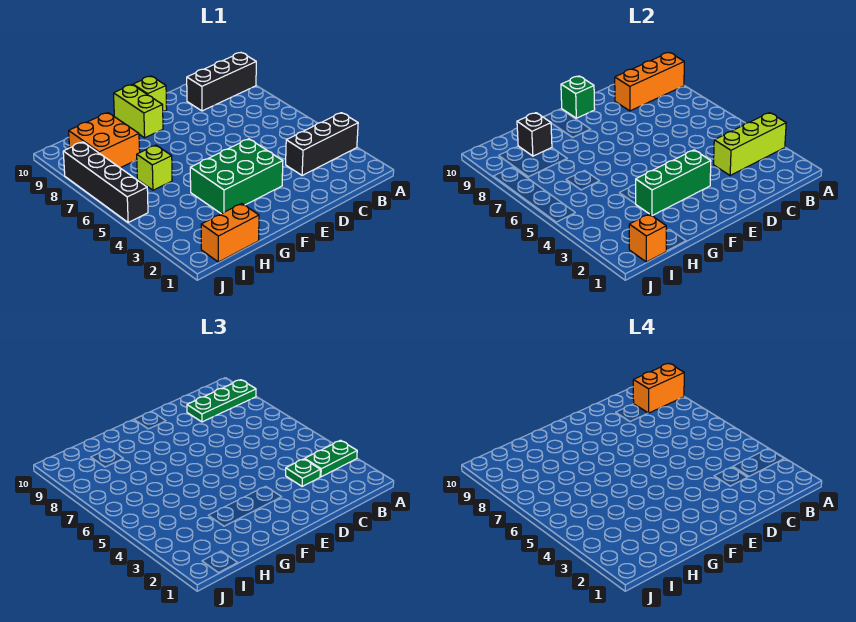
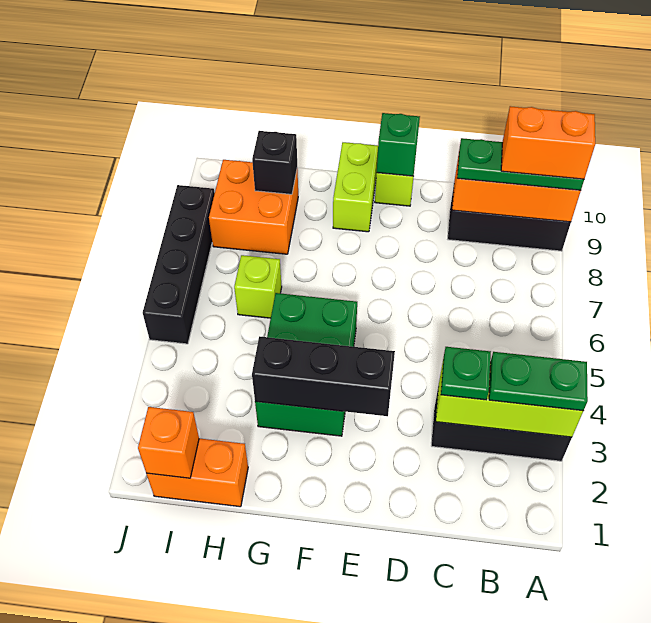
green brick E3:G4 level 1 -> green brick F3:G5 level 1
green brick E3:G3 level 2 -> black brick E3:G3 level 2

